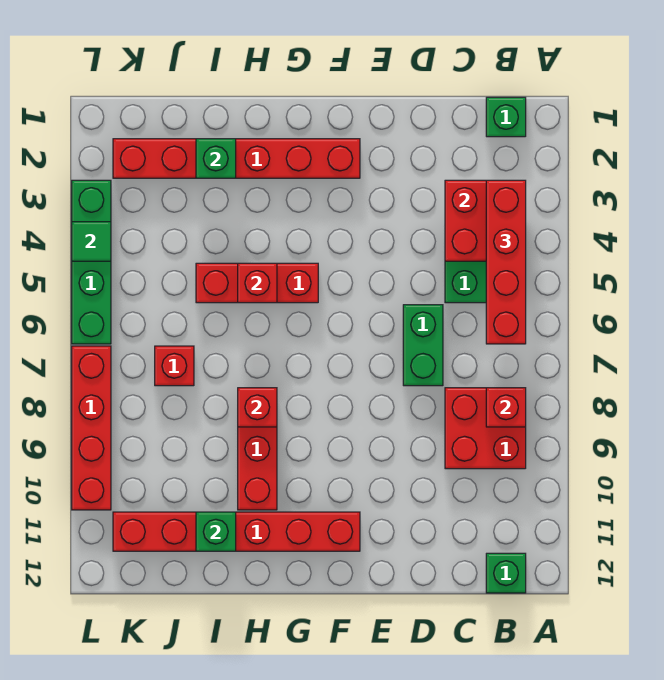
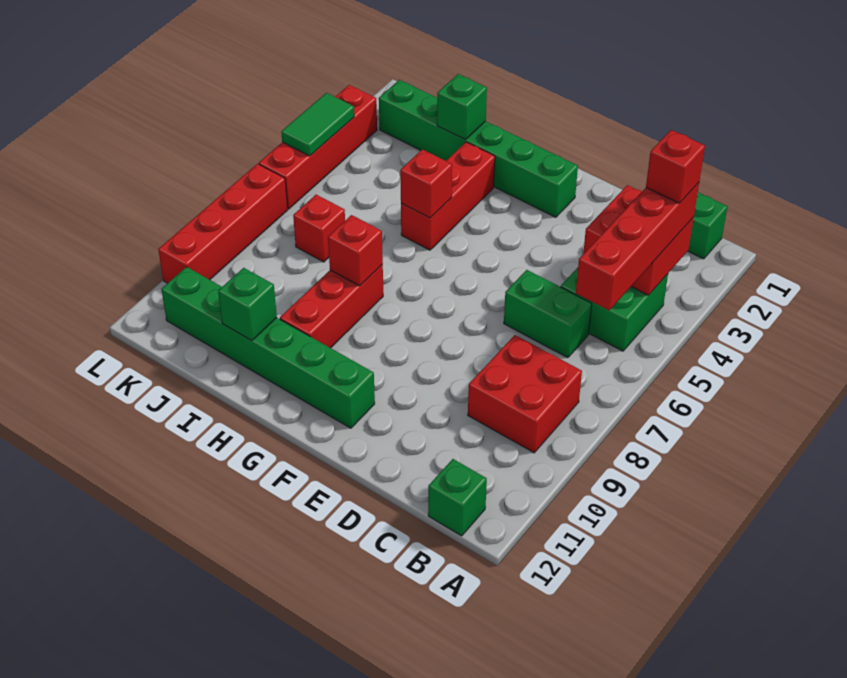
red brick B8 level 2 -> red brick B3 level 4
green brick D6:D7 level 1 -> green brick C6:D6 level 1
red brick F2:K2 level 1 -> green brick F2:K2 level 1
red brick F11:K11 level 1 -> green brick F11:K11 level 1
red brick G5:I5 level 1 -> red brick H3:H5 level 1
green brick L3:L6 level 1 -> red brick L3:L6 level 1
green tile L4 level 2 -> green tile L4:L5 level 2

